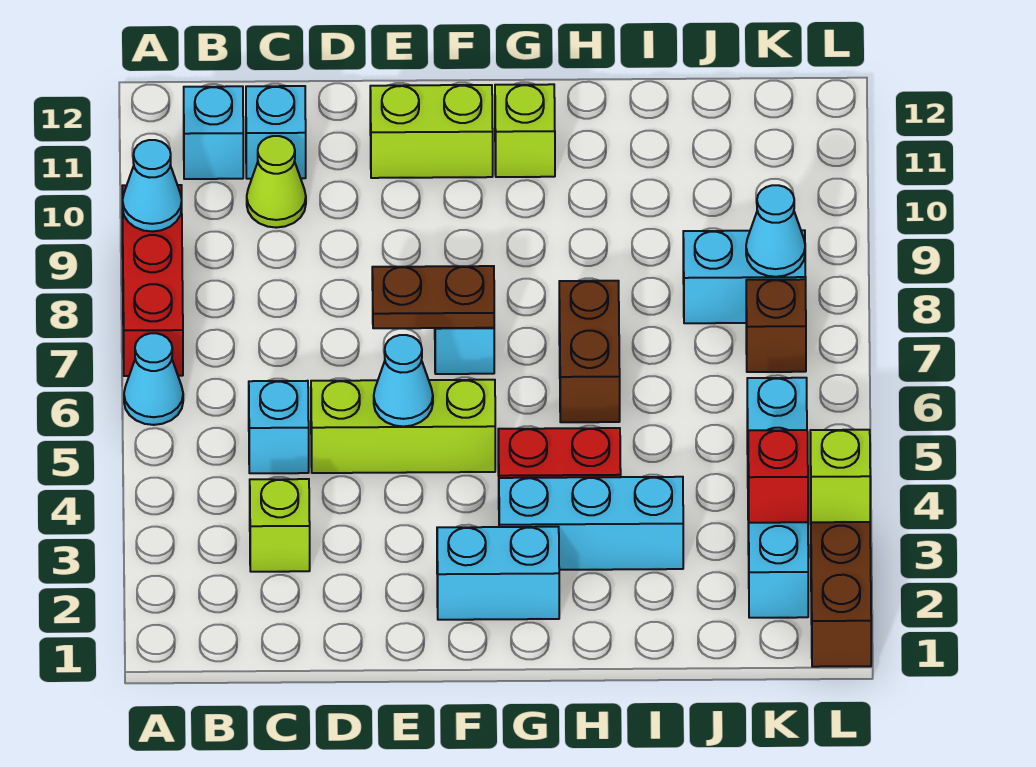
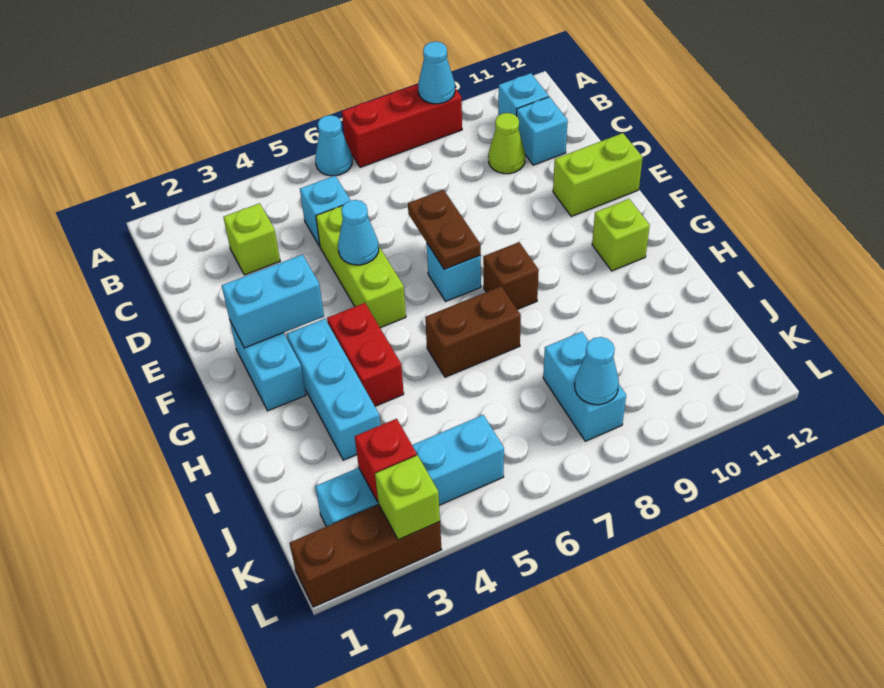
lime brick E11:F11 level 1 -> lime brick E11:E12 level 1
none -> cyan brick F2:F3 level 2
brown brick K7 level 1 -> brown brick G8 level 1

